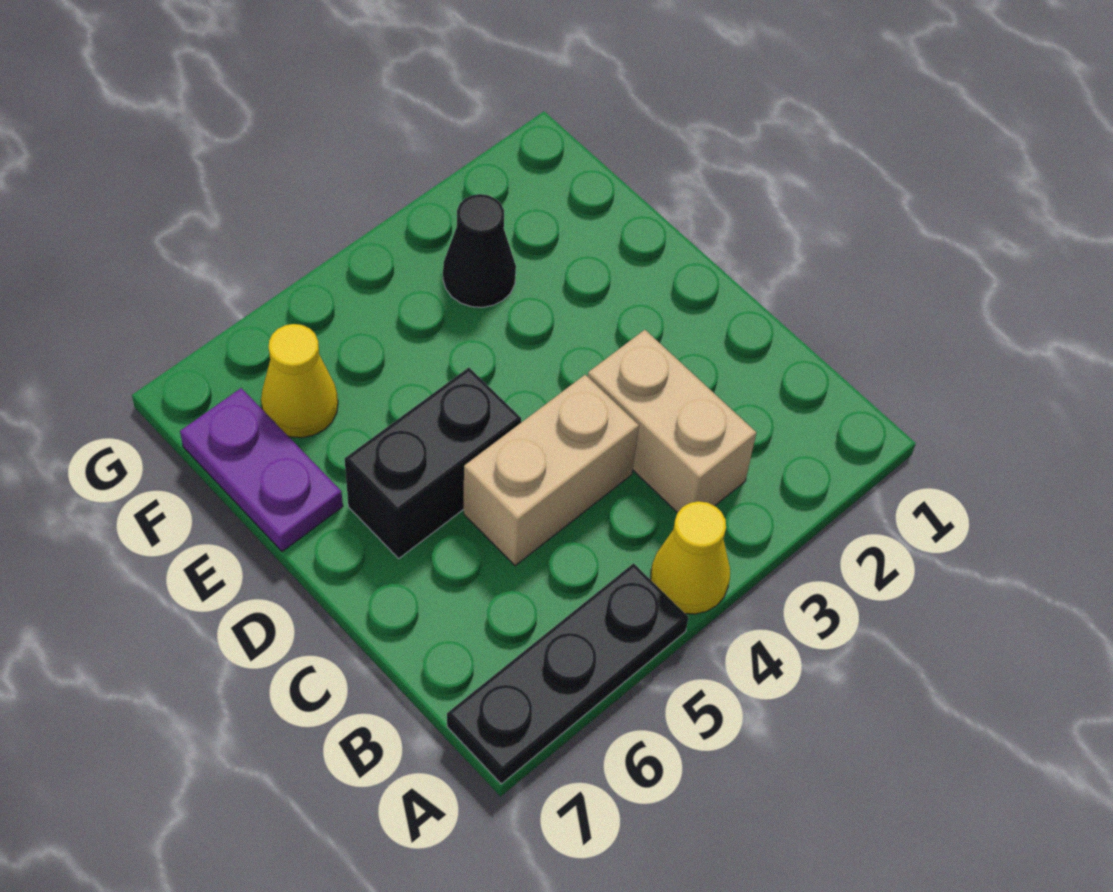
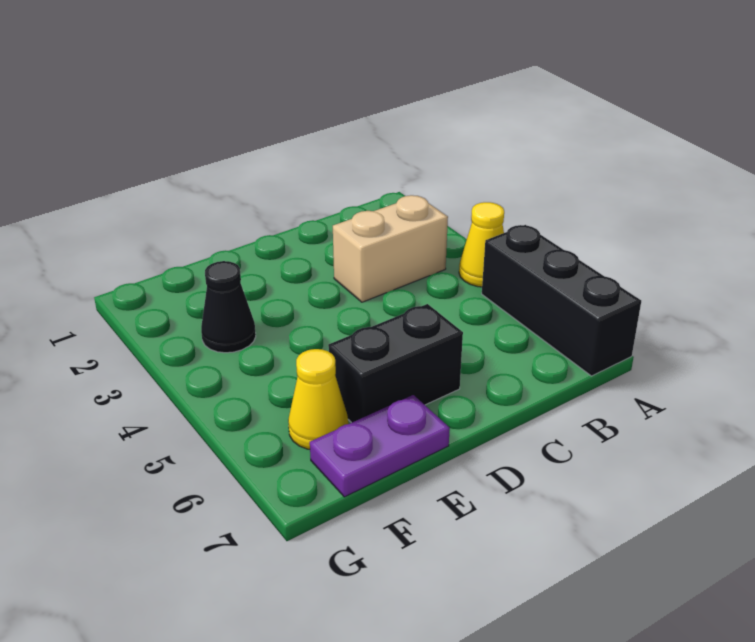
black plate A5:A7 level 1 -> black brick A5:A7 level 1
tan brick C4:C5 level 1 -> none
black brick D5:D6 level 1 -> black brick D6:E6 level 1

